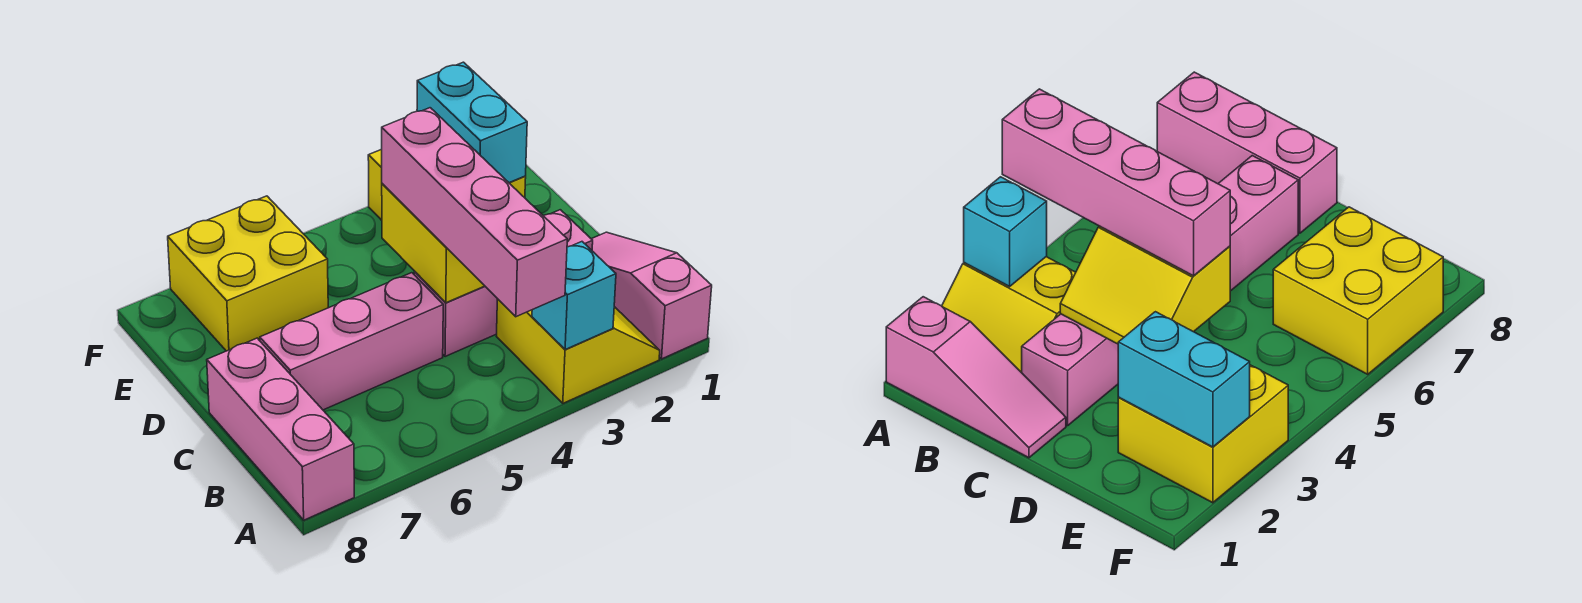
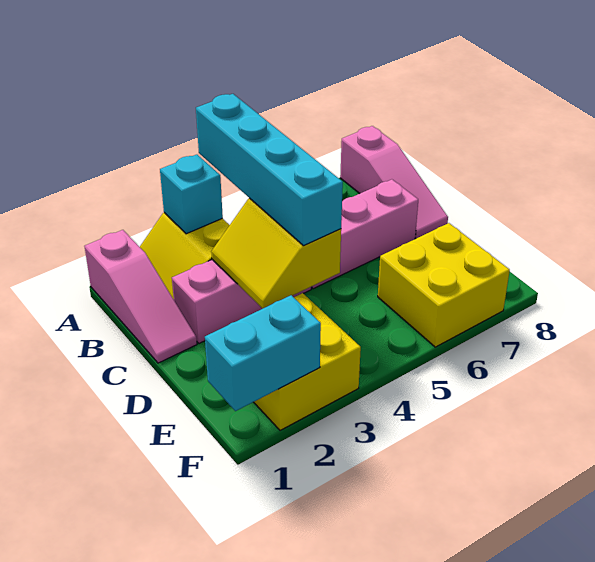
pink brick A4:D4 level 3 -> cyan brick A4:D4 level 3
pink brick A8:C8 level 1 -> pink slope A8:C8 level 1 top A
cyan brick E2:F2 level 2 -> cyan brick F1:F2 level 2

